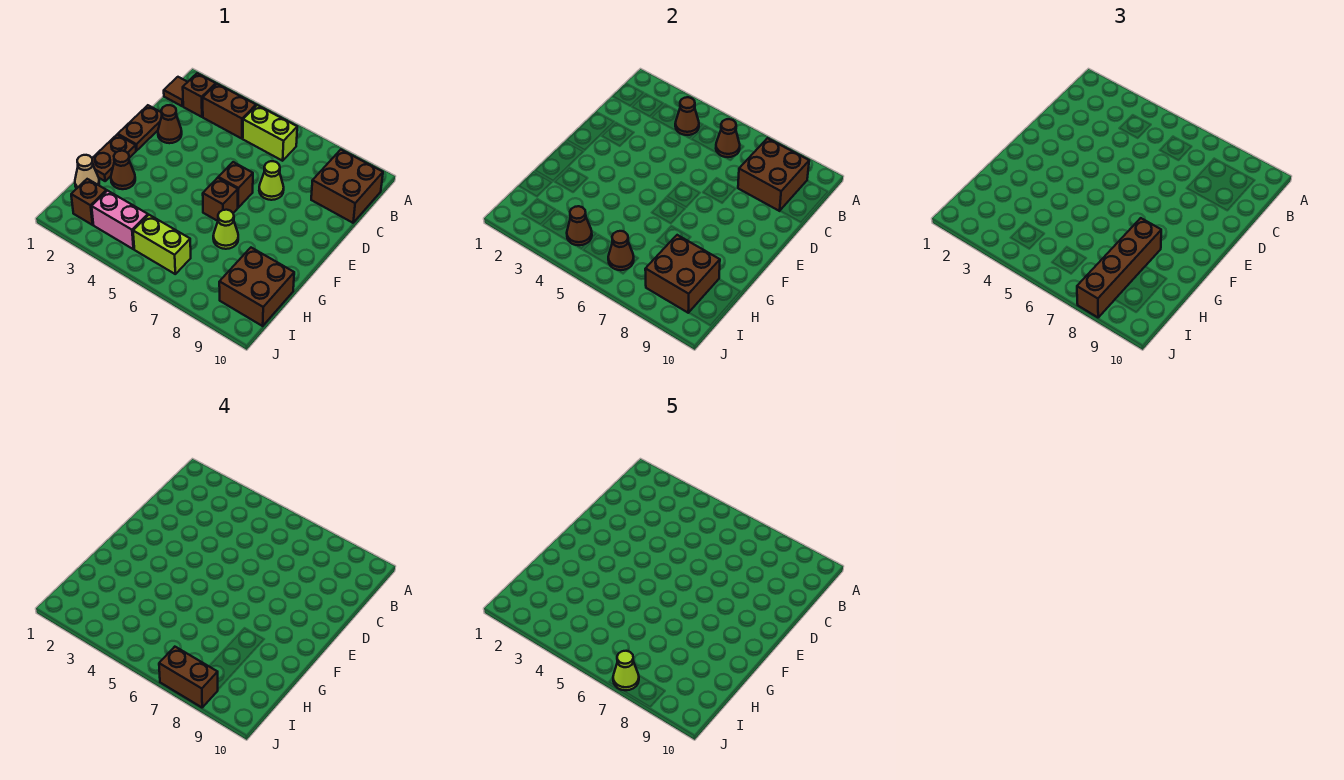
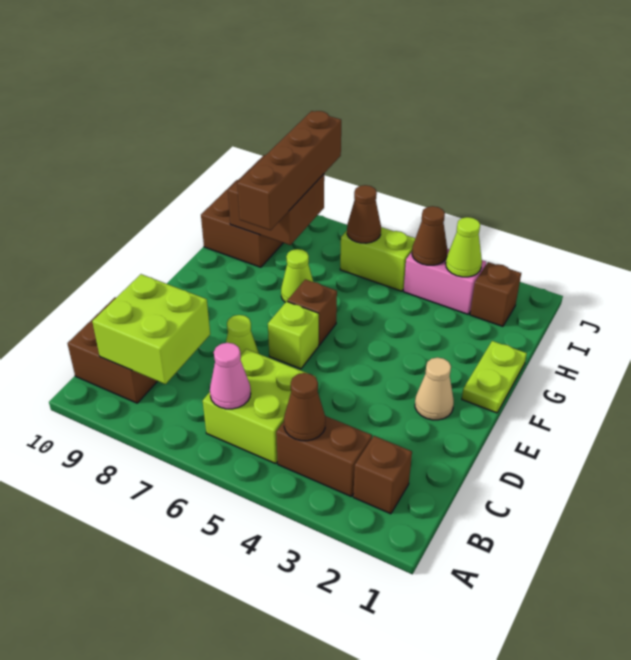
brown tile B1 level 1 -> none
lime brick B5:B6 level 1 -> lime brick B5:C6 level 1
brown cone B6 level 2 -> pink cone B6 level 2
brown brick B8:C9 level 2 -> lime brick B8:C9 level 2
brown plate D1:E1 level 1 -> none
brown cone D2 level 1 -> none
brown brick E6 level 1 -> lime brick E6 level 1
brown plate F1:G1 level 1 -> lime plate F1:G1 level 1
brown cone G2 level 1 -> none
tan cone H1 level 1 -> tan cone E2 level 1
brown brick J7:J8 level 4 -> none
lime cone J7 level 5 -> lime cone I3 level 2

